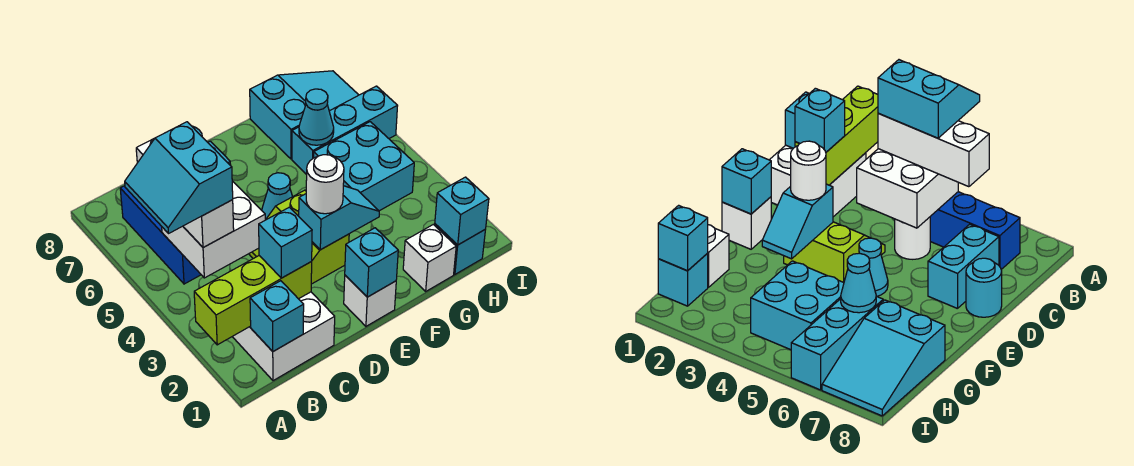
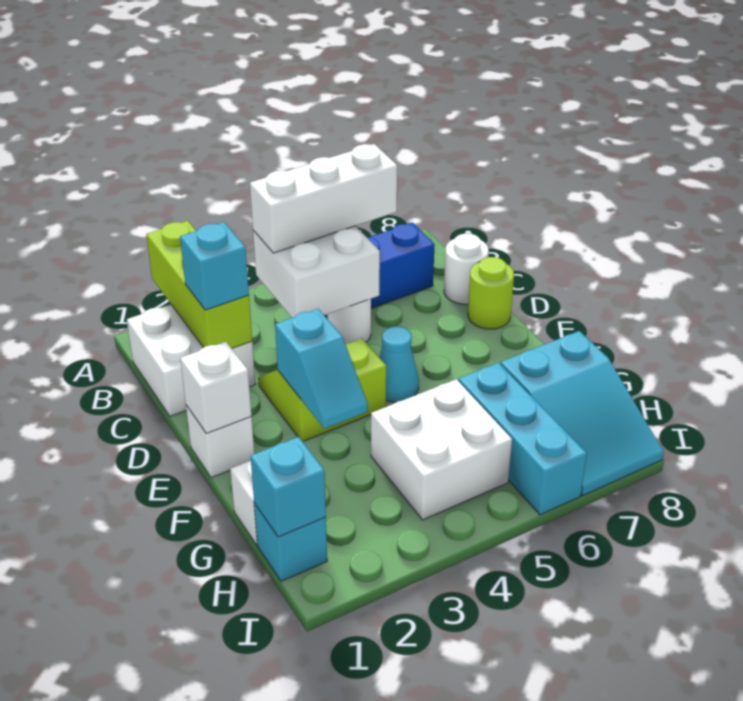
cyan slope A4:B5 level 4 top B -> none
cyan brick B1 level 2 -> none
cyan brick C7:D7 level 1 -> none
cyan round brick D8 level 1 -> lime round brick D8 level 1
cyan brick E1 level 2 -> white brick E1 level 2
white round brick E3 level 3 -> white round brick C8 level 1
cyan brick G4:H5 level 1 -> white brick G4:H5 level 1
cyan cone G6 level 2 -> none

